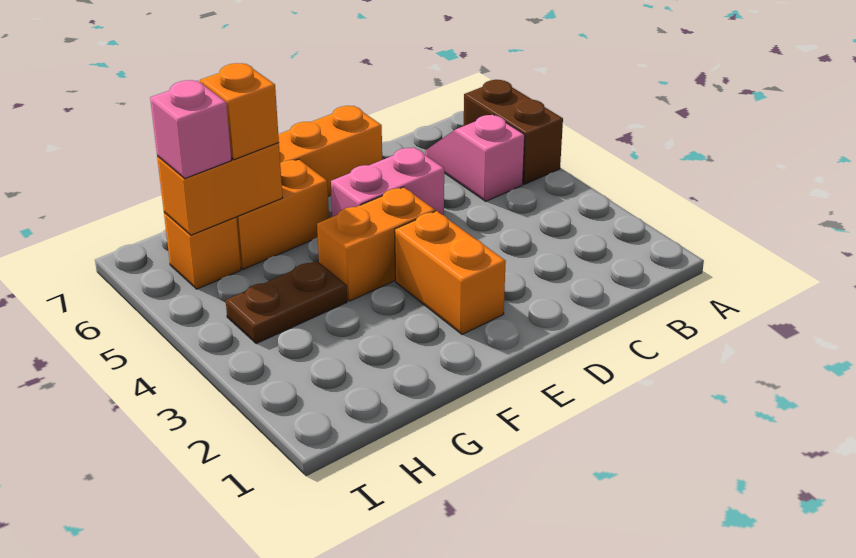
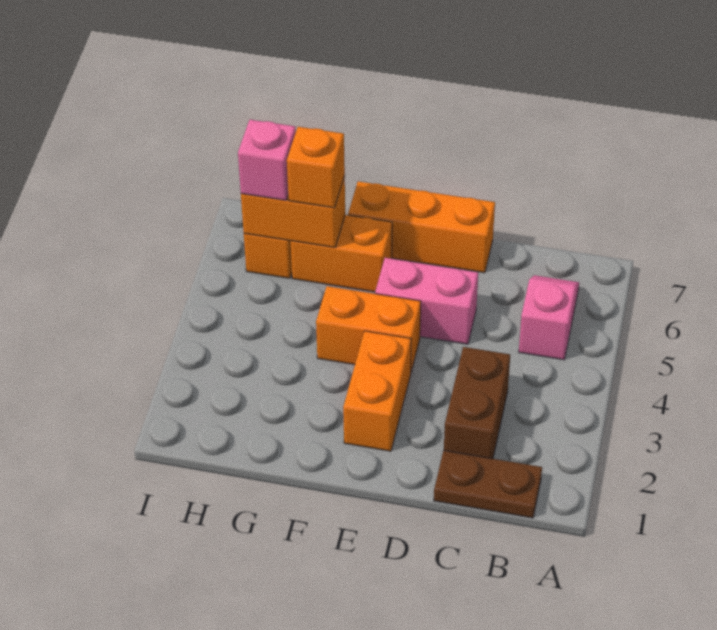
brown brick A5:A6 level 1 -> brown brick C2:C3 level 1
brown plate G4:H4 level 1 -> brown plate B1:C1 level 1

